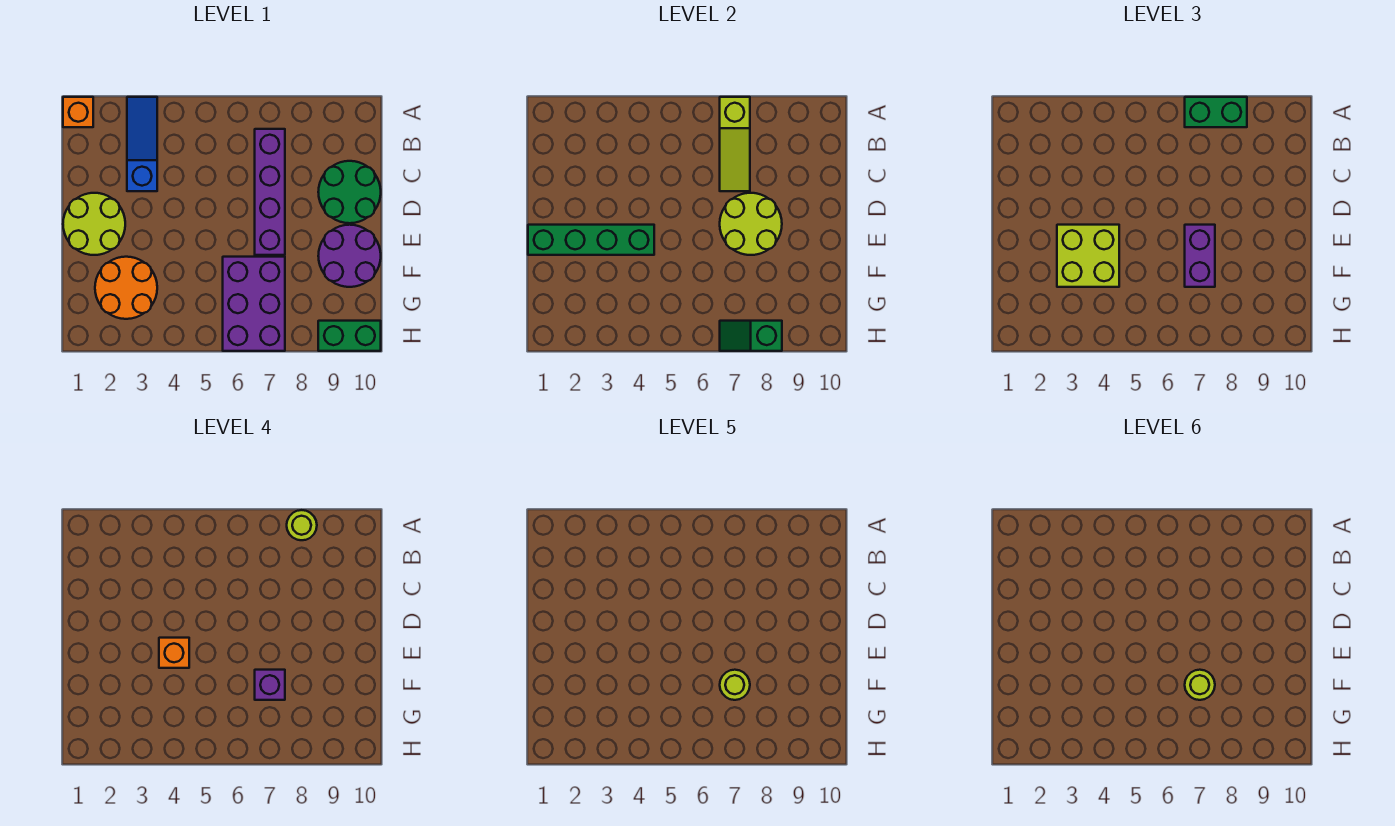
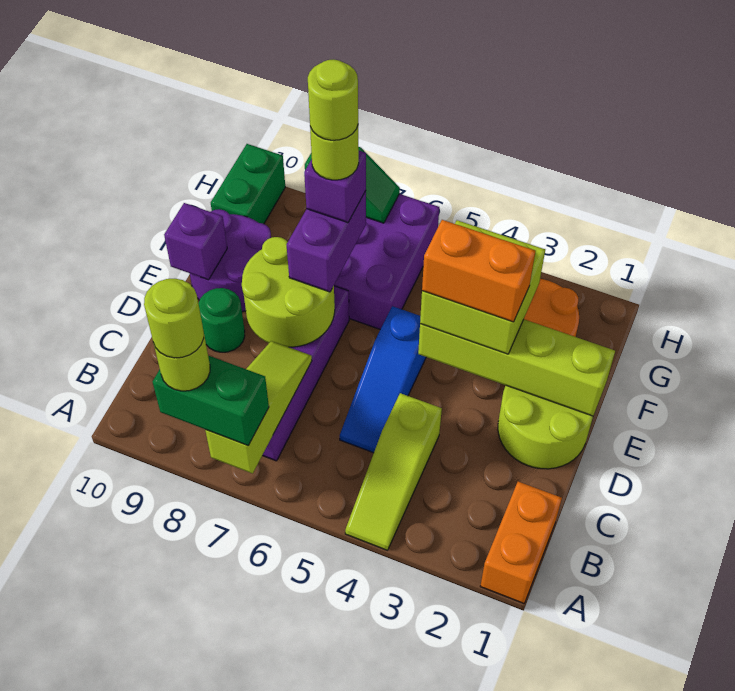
orange brick A1 level 1 -> orange brick A1:B1 level 1
blue slope A3:C3 level 1 top C -> blue slope C5:E5 level 1 top E
none -> lime slope A4:C4 level 1 top C
none -> lime round brick A8 level 5
green round brick C9:D10 level 1 -> green round brick D9 level 1
green brick E1:E4 level 2 -> lime brick E1:E4 level 2
orange brick E4 level 4 -> orange brick E3:E4 level 4
none -> purple brick E10 level 2
green brick H9:H10 level 1 -> green brick G10:H10 level 1

